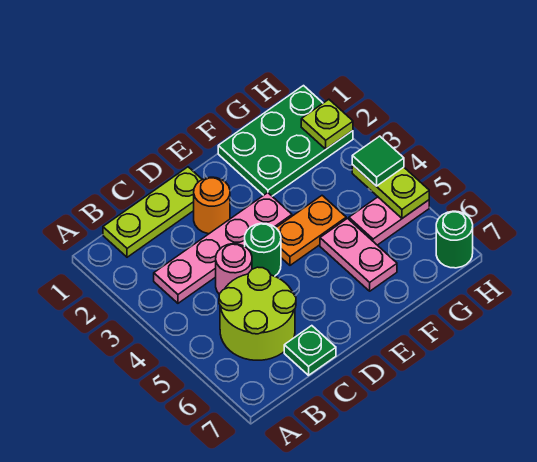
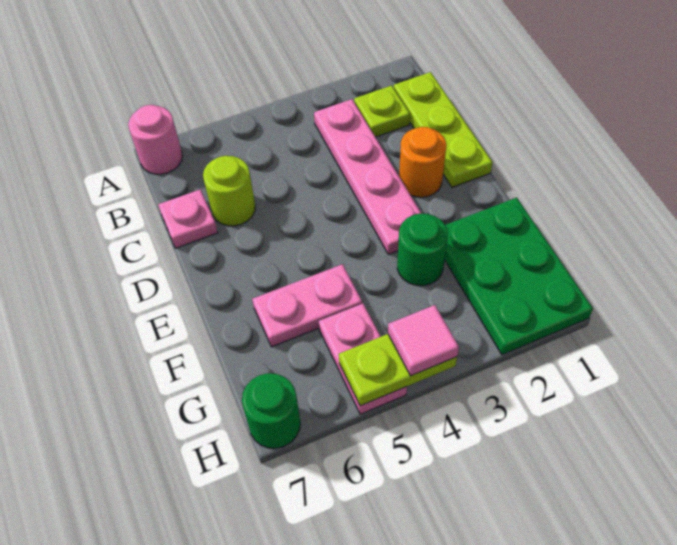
lime round brick B5:C6 level 1 -> lime round brick C6 level 1
pink round brick C4 level 1 -> pink round brick A7 level 1
green plate C7 level 1 -> pink plate C7 level 1
green round brick D4 level 1 -> green round brick F3 level 1
orange plate E4:F4 level 1 -> none
lime plate H2 level 2 -> lime plate B2 level 1
green tile H4 level 3 -> pink tile H4 level 3

